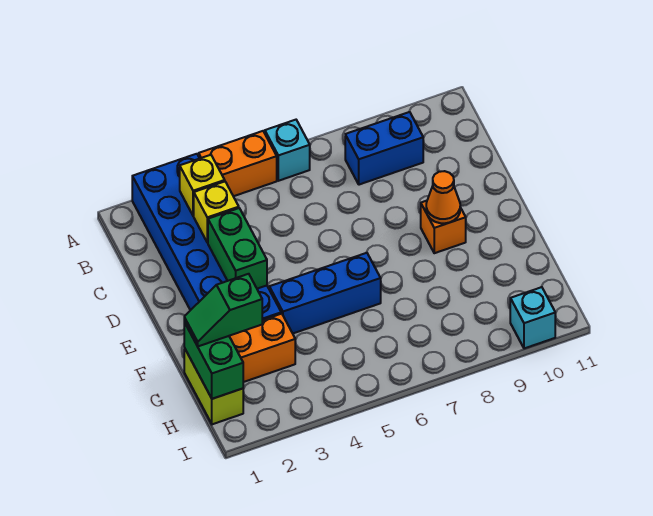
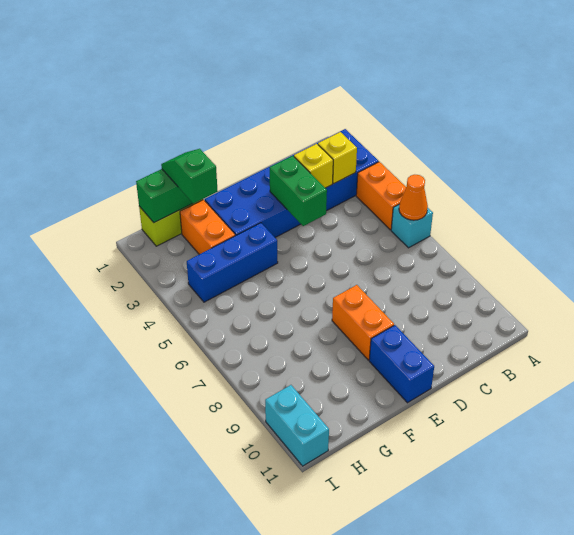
blue brick B8:B9 level 1 -> blue brick E10:E11 level 1
green brick D3:E3 level 2 -> green brick D3:D4 level 2
orange brick E9 level 1 -> orange brick E8:E9 level 1
orange cone E9 level 2 -> orange cone A6 level 2
blue brick F4:F6 level 1 -> blue brick F4:H4 level 1
cyan brick I10 level 1 -> cyan brick I10:I11 level 1

